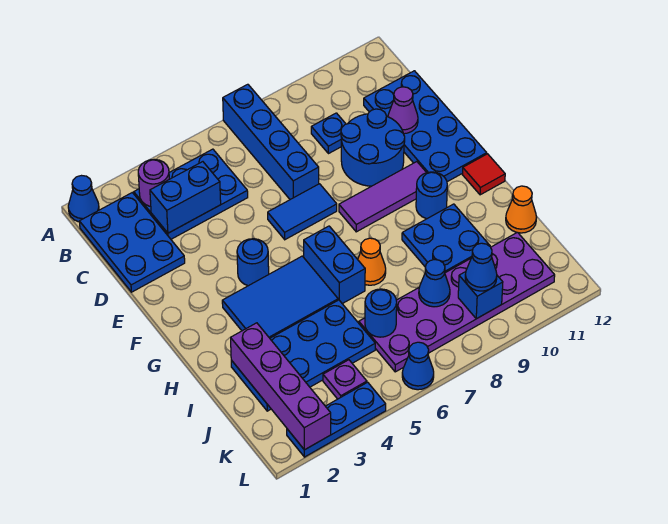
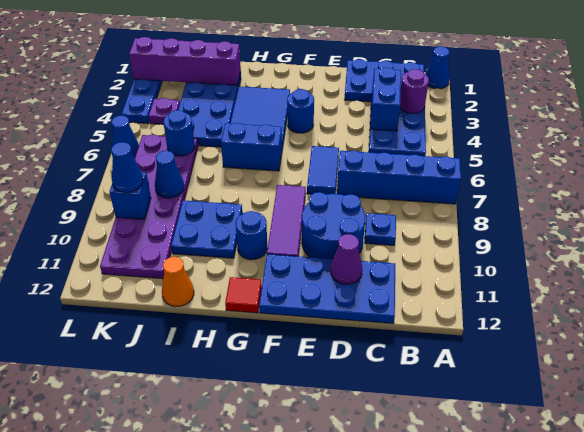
orange cone H7 level 1 -> none

